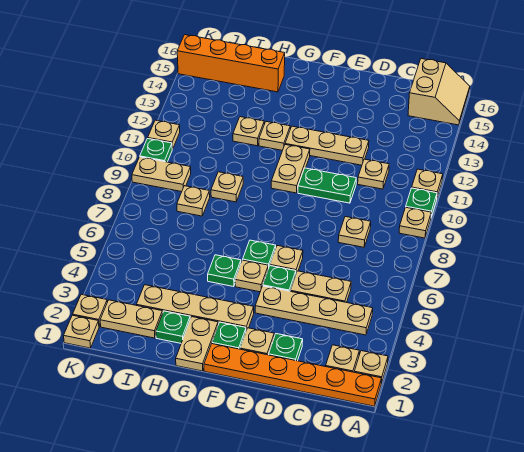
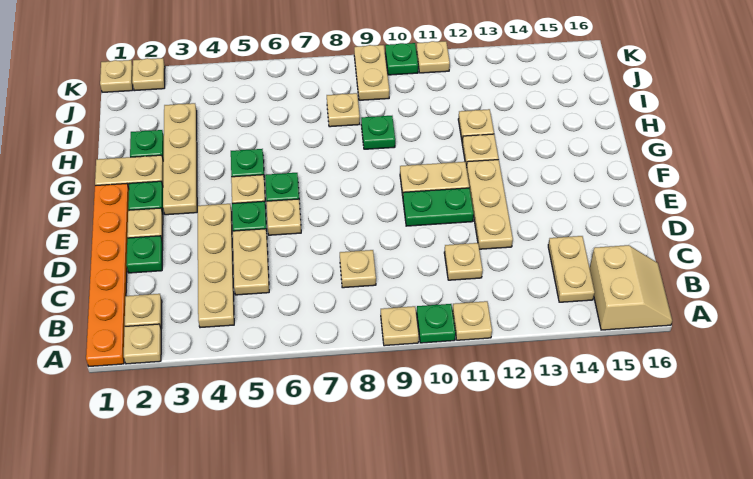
tan slope A15:B16 level 1 top B -> tan slope A15:B16 level 1 top 15
green plate D10:E10 level 1 -> green plate E10:E11 level 1
tan plate H9 level 1 -> green plate H9 level 1
orange brick H15:K15 level 1 -> none
tan plate I2:J2 level 1 -> tan plate B14:C14 level 1

